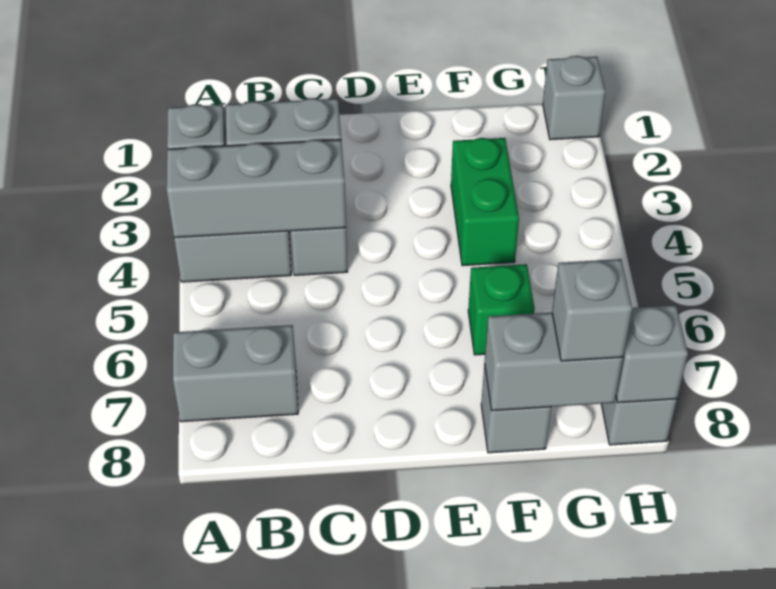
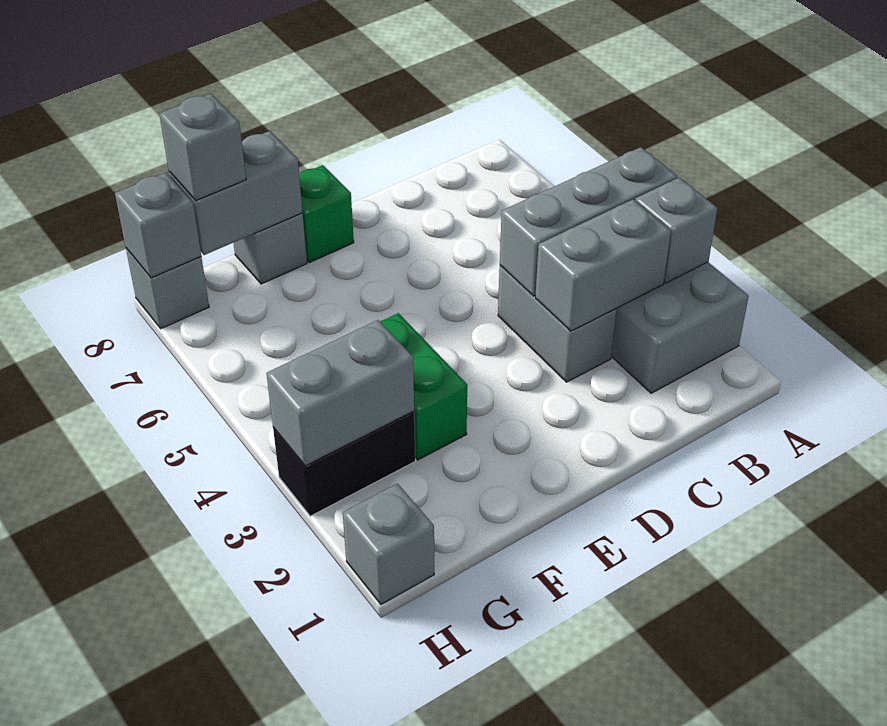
grey brick A7:B7 level 1 -> grey brick G3:H3 level 2
green brick F6 level 1 -> green brick E8 level 1
none -> black brick G3:H3 level 1

